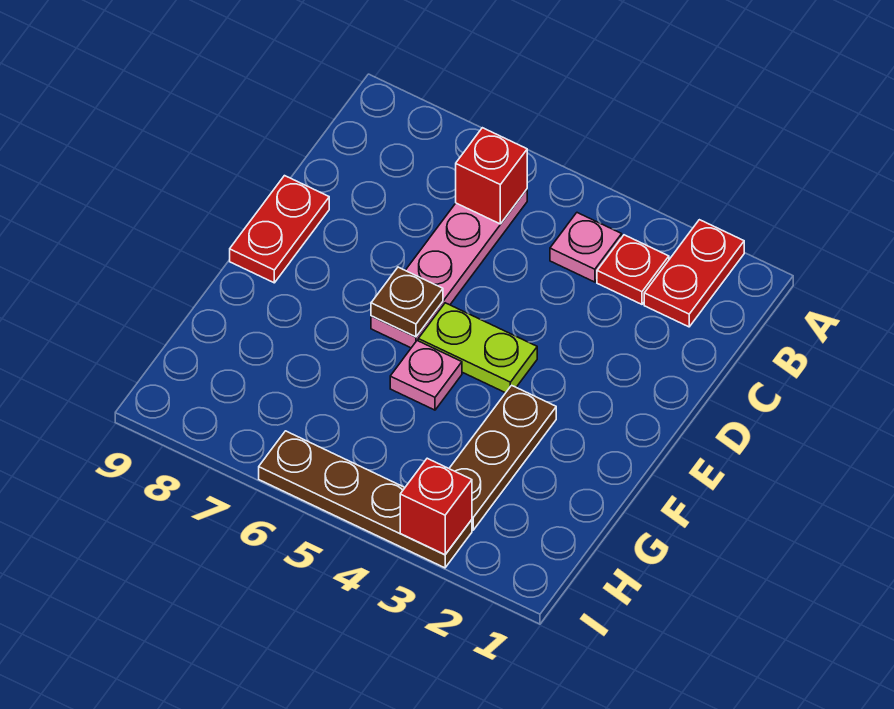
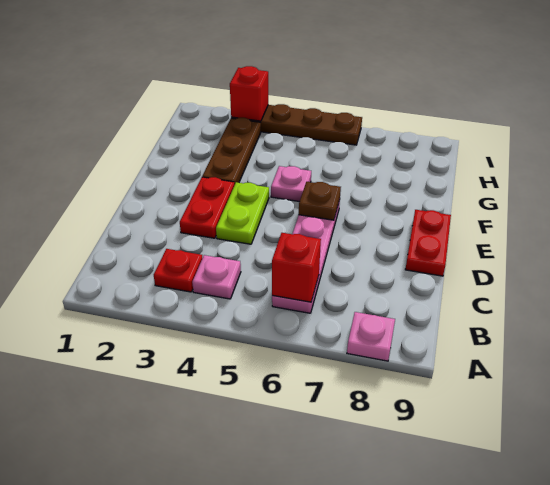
red plate A2:B2 level 1 -> red plate D3:E3 level 1
none -> pink plate A8 level 1
lime plate E4:E5 level 1 -> lime plate D4:E4 level 1

